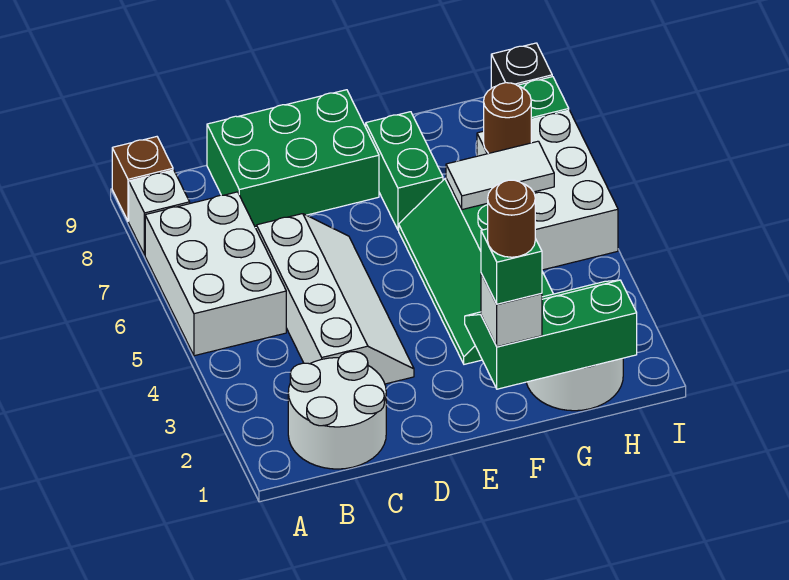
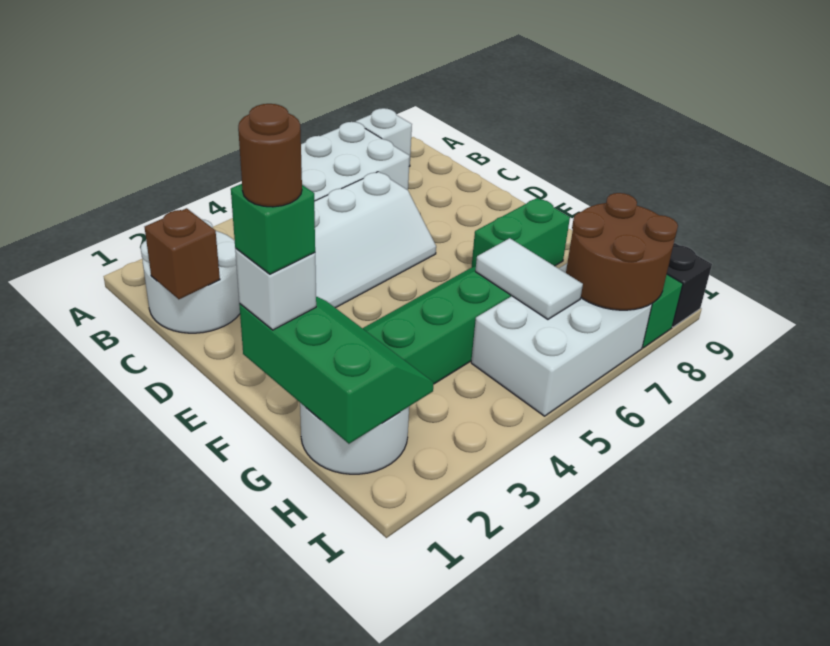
brown brick A9 level 1 -> brown brick C1 level 2
green brick C8:E9 level 1 -> none
brown round brick H7 level 2 -> brown round brick H7:I8 level 2

